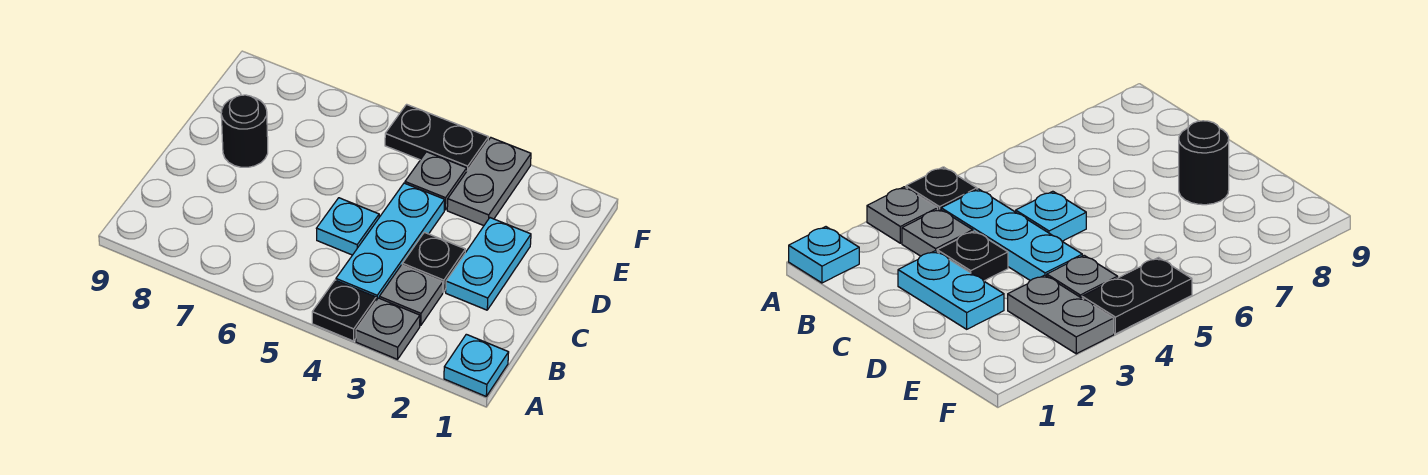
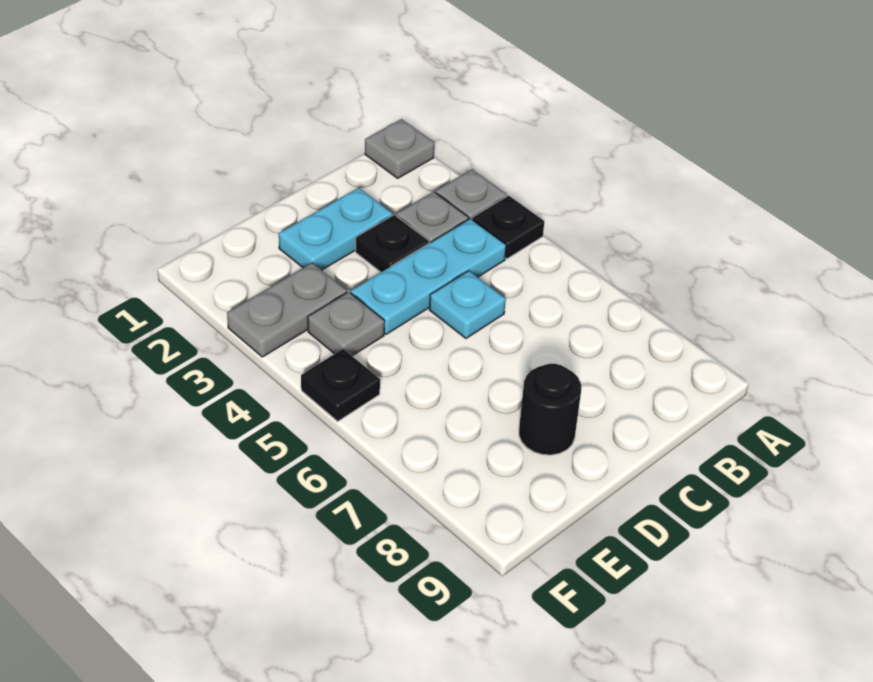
cyan plate A1 level 1 -> grey plate A1 level 1
black plate F4:F5 level 1 -> black plate F5 level 1

